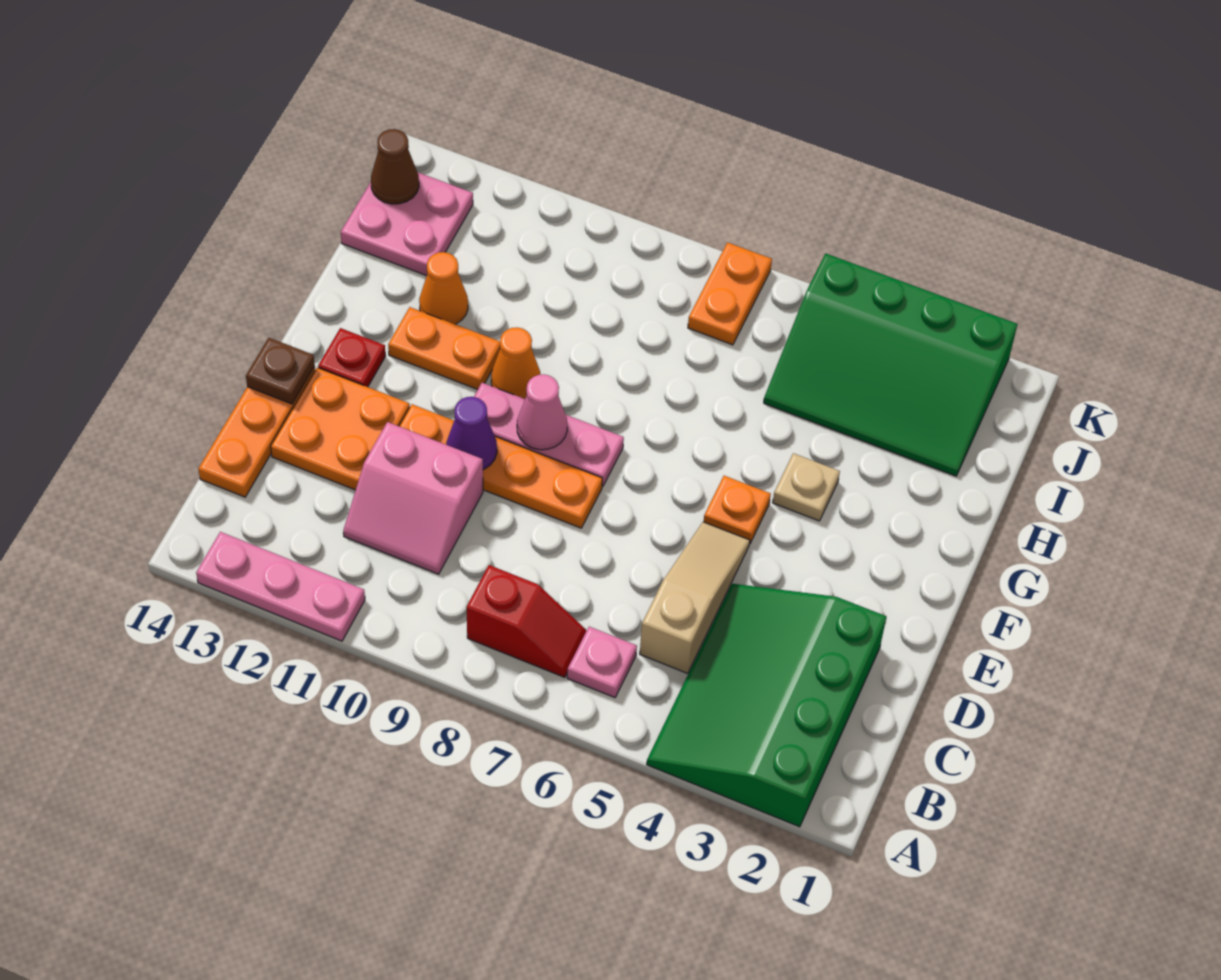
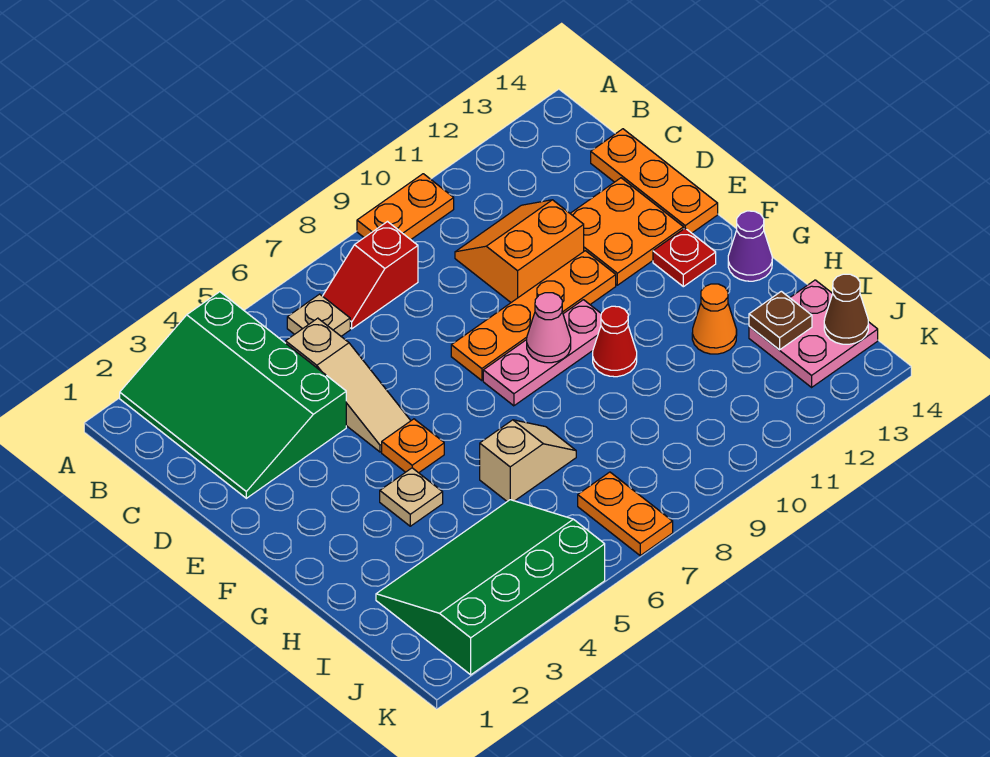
green slope A2:D4 level 1 top 2 -> green slope A2:D4 level 1 top 4
pink plate A11:A13 level 1 -> none
pink plate B6 level 1 -> tan plate B6 level 1
pink slope C10:D11 level 1 top D -> orange slope C10:D11 level 1 top D
purple cone E10 level 2 -> purple cone G14 level 1
brown plate E14 level 2 -> brown plate I13 level 2
orange cone G10 level 1 -> red cone G10 level 1
orange plate G11:G12 level 1 -> orange plate A9:A10 level 1
none -> tan slope H6:H7 level 1 top 6

